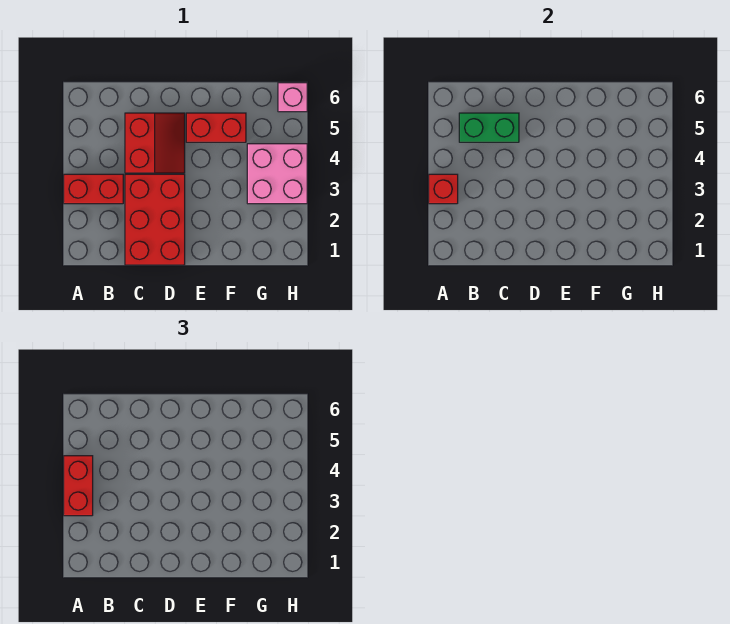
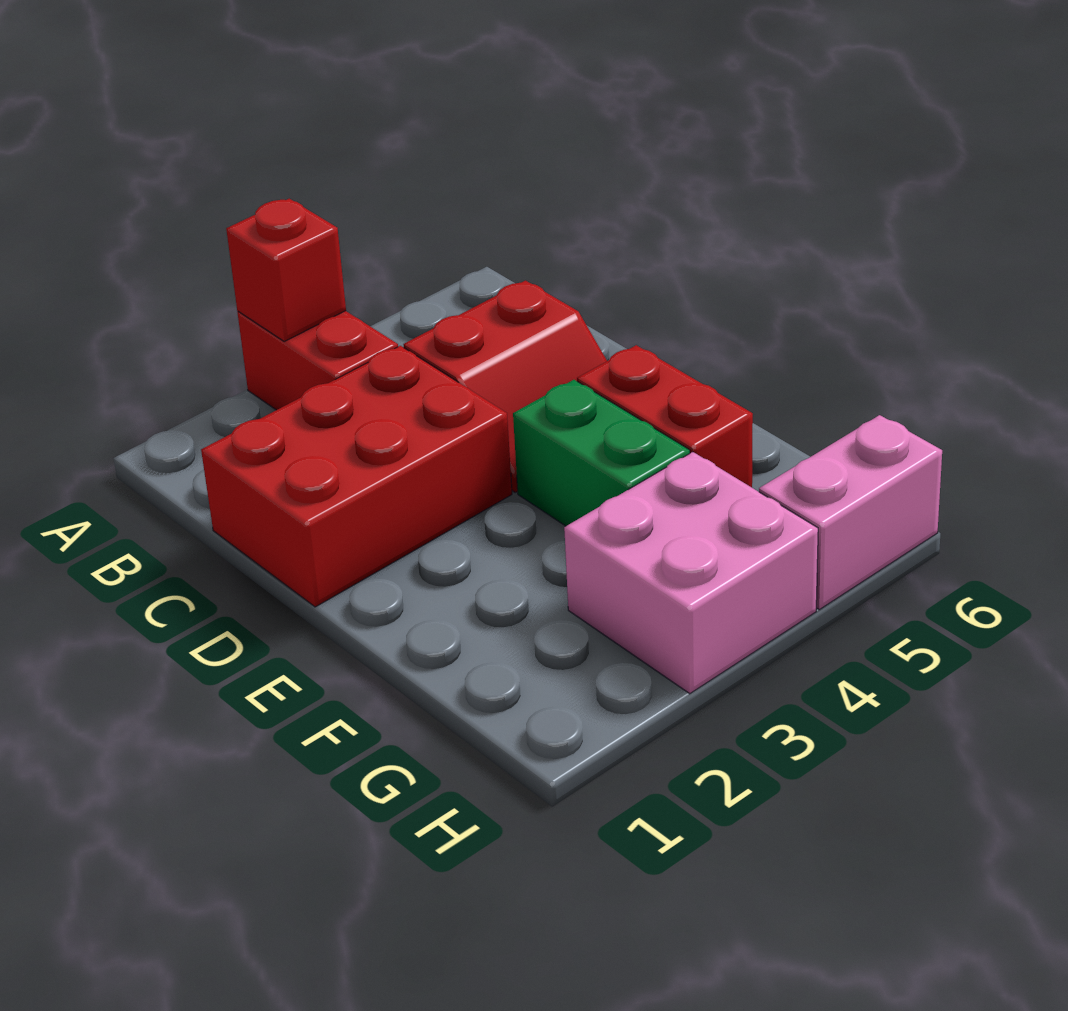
red brick A3:A4 level 3 -> none
green brick B5:C5 level 2 -> green brick E4:F4 level 1
pink brick H6 level 1 -> pink brick H5:H6 level 1

